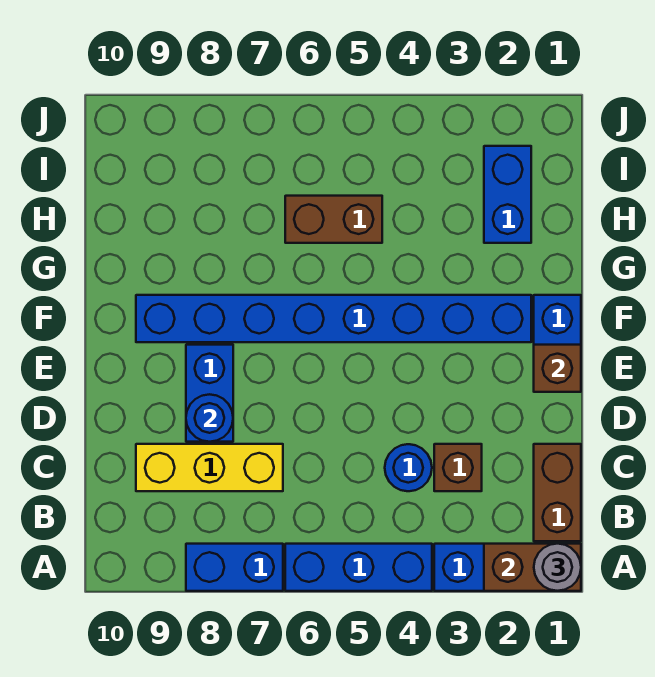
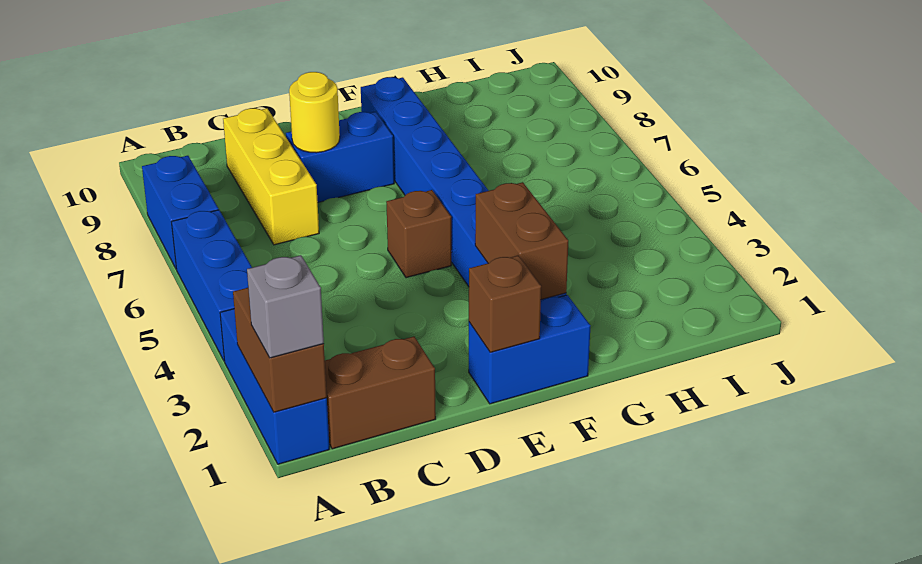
grey round brick A1 level 3 -> grey brick A1 level 3
brown brick C3 level 1 -> brown brick E5 level 1
blue round brick C4 level 1 -> none
blue round brick D8 level 2 -> yellow round brick D8 level 2
blue brick H2:I2 level 1 -> none
brown brick H5:H6 level 1 -> brown brick F2:F3 level 2

